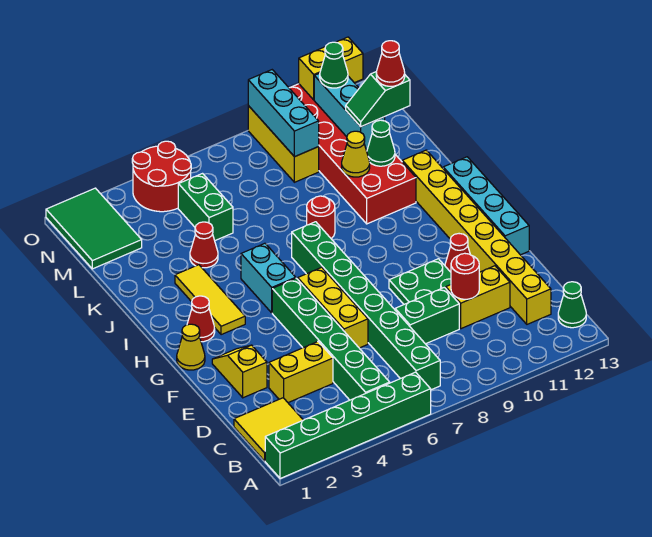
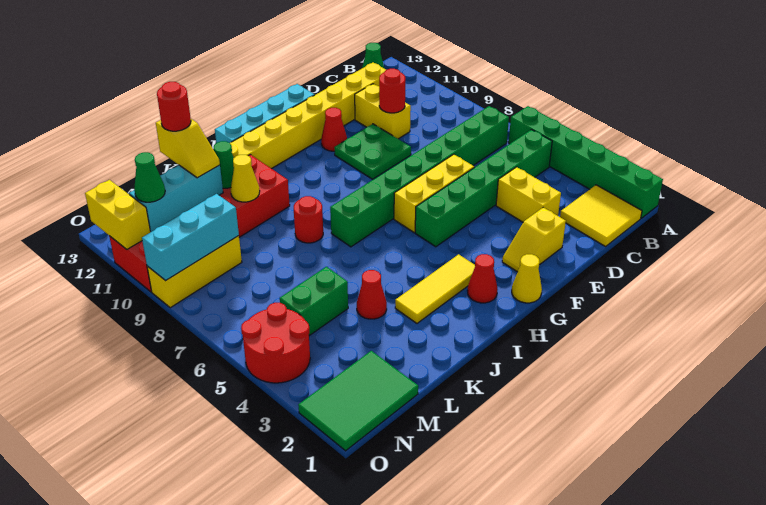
green brick D8:D9 level 1 -> none
cyan brick H5:I5 level 1 -> none
green slope L11:L12 level 3 top 12 -> yellow slope L11:L12 level 3 top 12
red cone L12 level 4 -> red round brick L12 level 4

